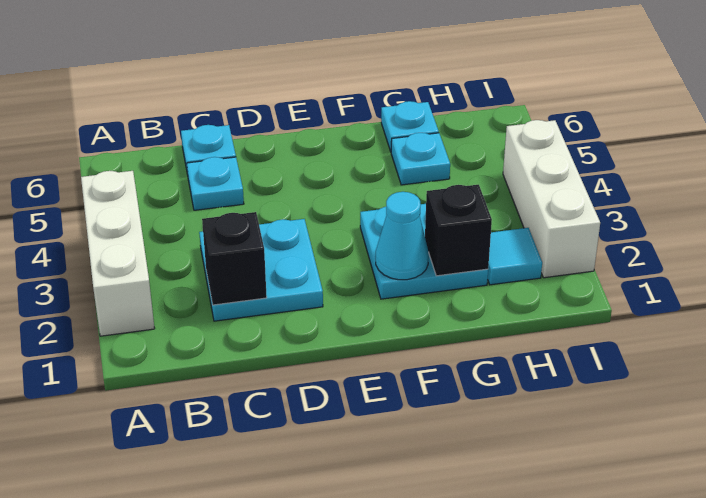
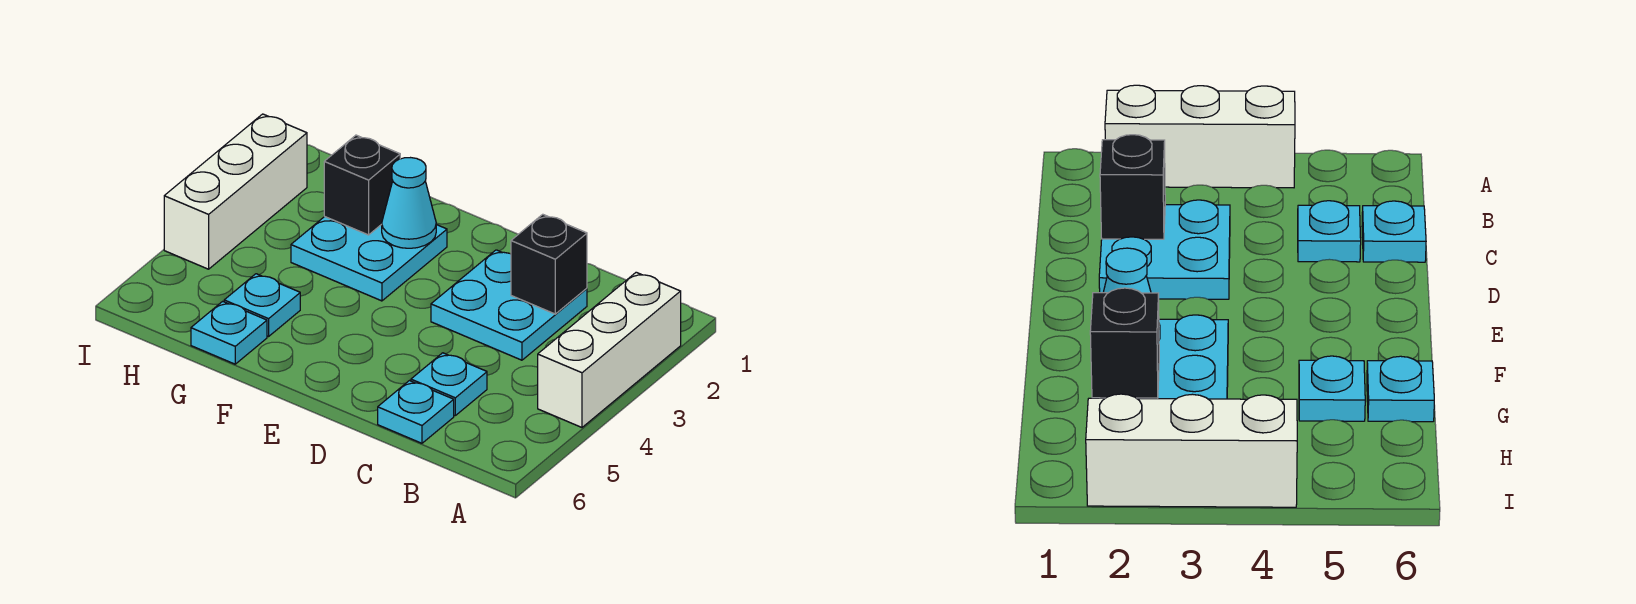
cyan tile H2 level 1 -> none

